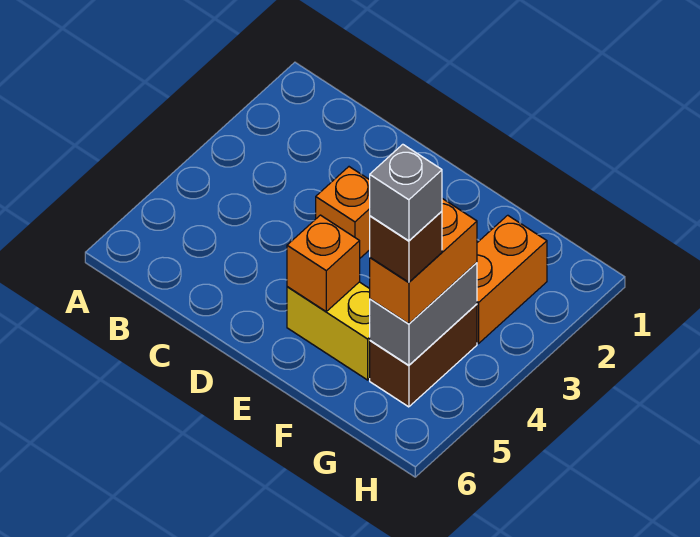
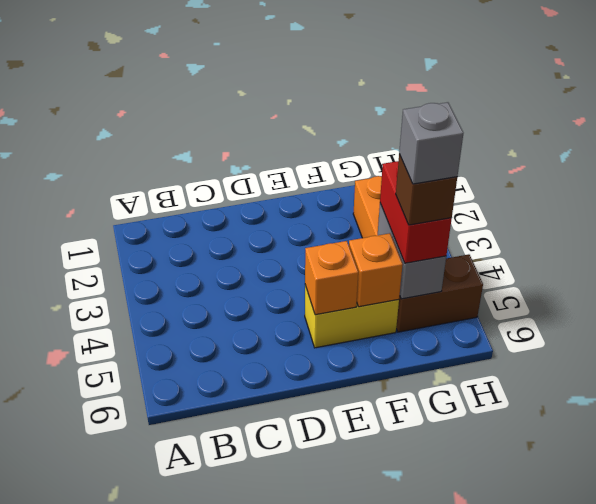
orange brick D3 level 1 -> orange brick F5 level 2
brown brick G4:G5 level 1 -> brown brick G5:H5 level 1
orange brick G4:G5 level 3 -> red brick G4:G5 level 3

